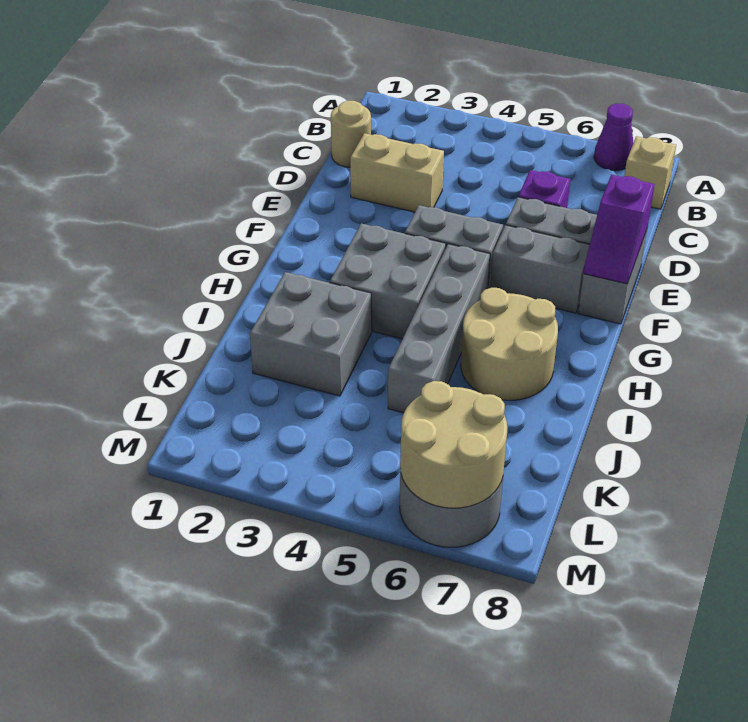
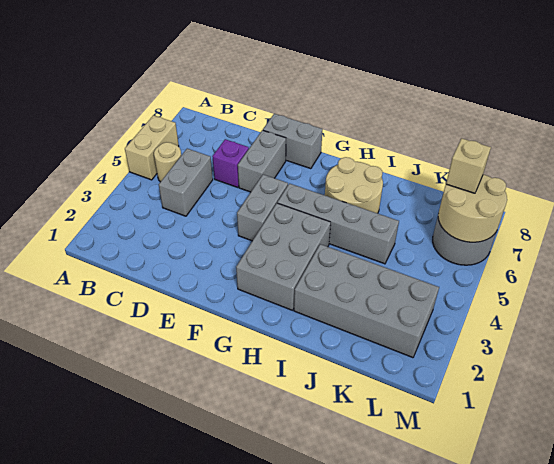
purple cone A7 level 1 -> none
tan brick B8 level 1 -> tan brick L7 level 3
tan round brick C1 level 1 -> tan round brick B5 level 1
tan brick D2:D3 level 1 -> tan brick A5:A6 level 1
purple slope E8:F8 level 2 top E -> none
grey brick F6:F7 level 1 -> grey brick C4:C5 level 1
grey brick G3:H4 level 1 -> grey brick G2:H4 level 1
grey brick I2:J3 level 1 -> grey brick I2:L3 level 1

